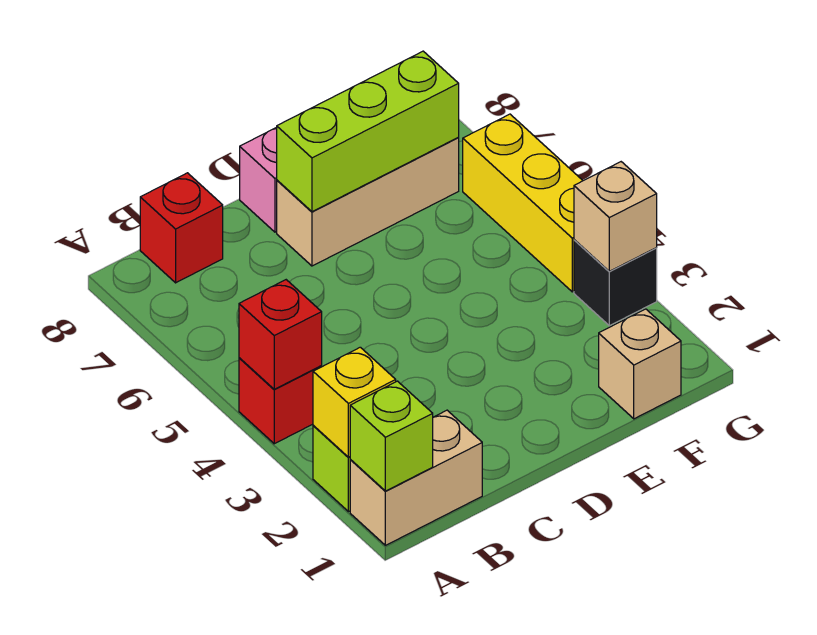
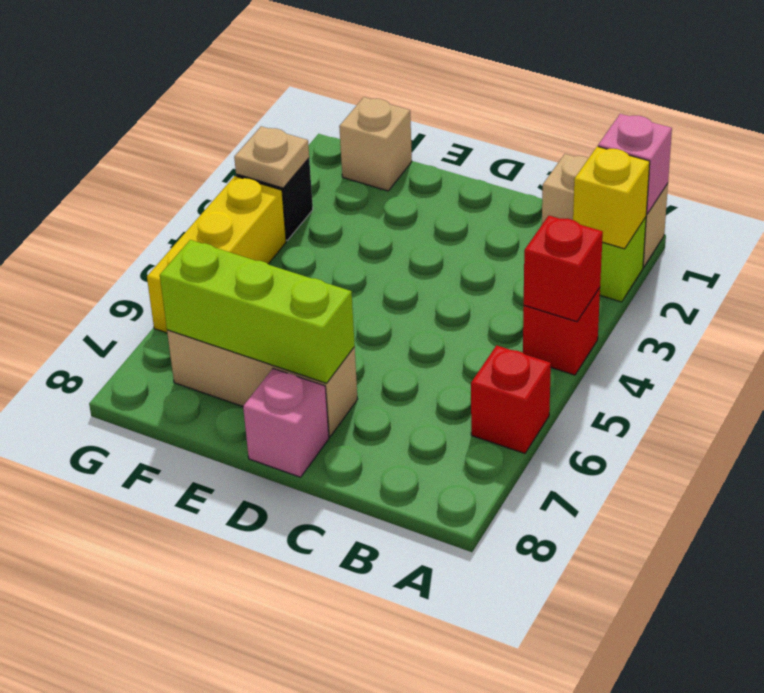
lime brick A1 level 2 -> pink brick A1 level 2
red brick B8 level 1 -> red brick A6 level 1
tan brick G3 level 2 -> tan plate G3 level 2

